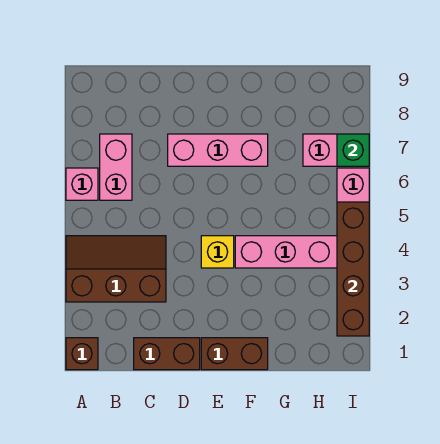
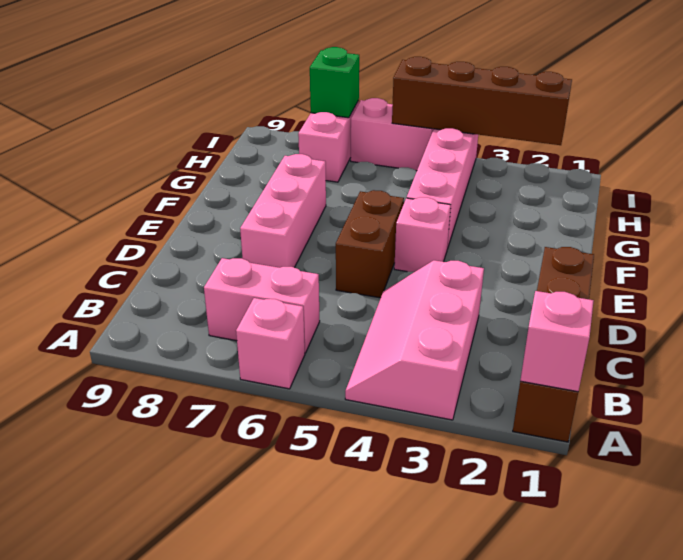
none -> pink brick A1 level 2
brown slope A3:C4 level 1 top 3 -> pink slope A3:C4 level 1 top 3
brown brick E1:F1 level 1 -> brown brick D5:E5 level 1
yellow brick E4 level 1 -> pink brick E4 level 1

